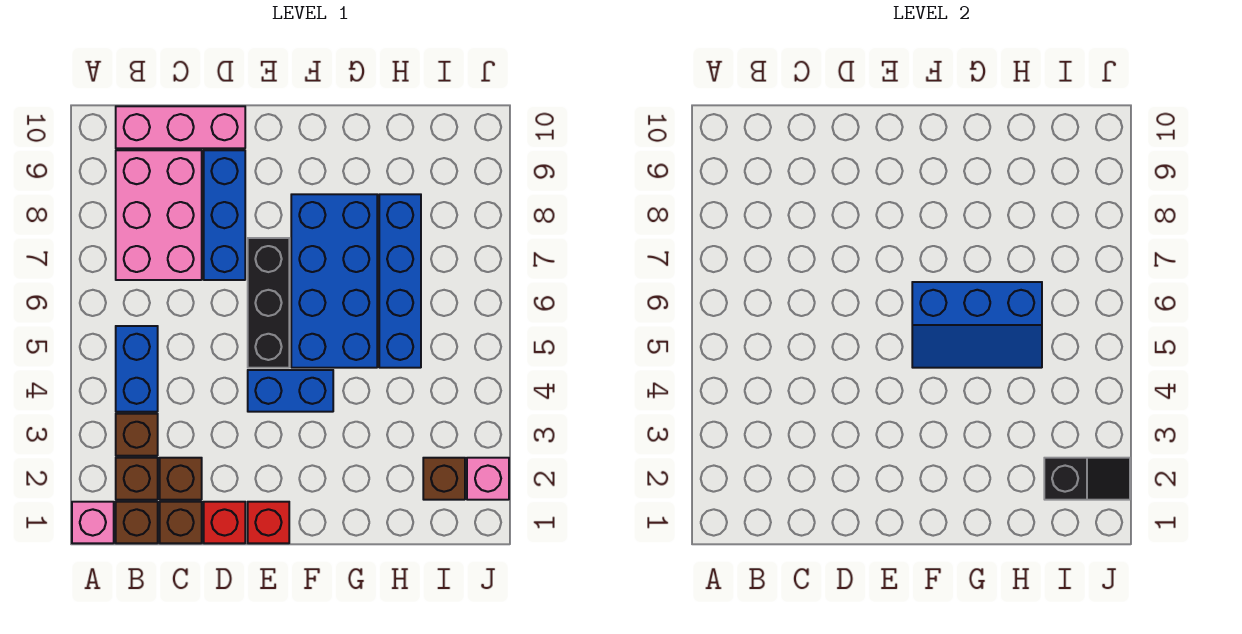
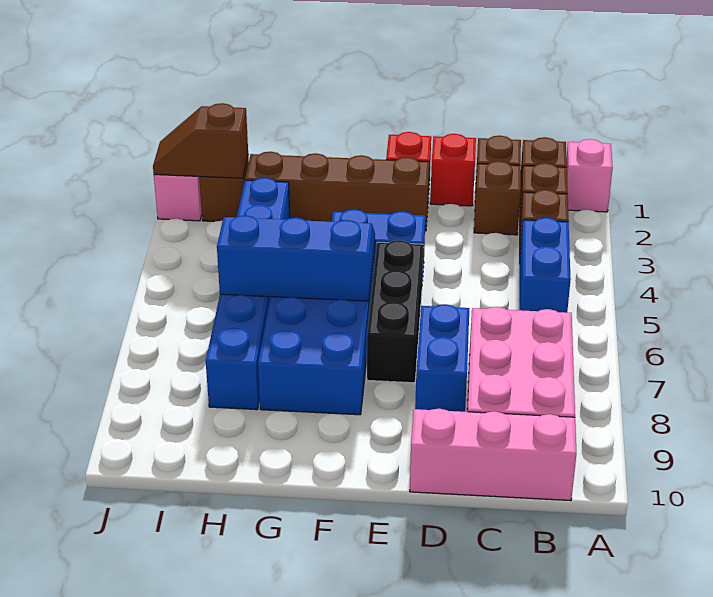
blue brick D7:D9 level 1 -> blue brick D7:D8 level 1
none -> brown brick E2:H2 level 1
blue brick H5:H8 level 1 -> blue brick H3:H8 level 1
black slope I2:J2 level 2 top I -> brown slope I2:J2 level 2 top I

